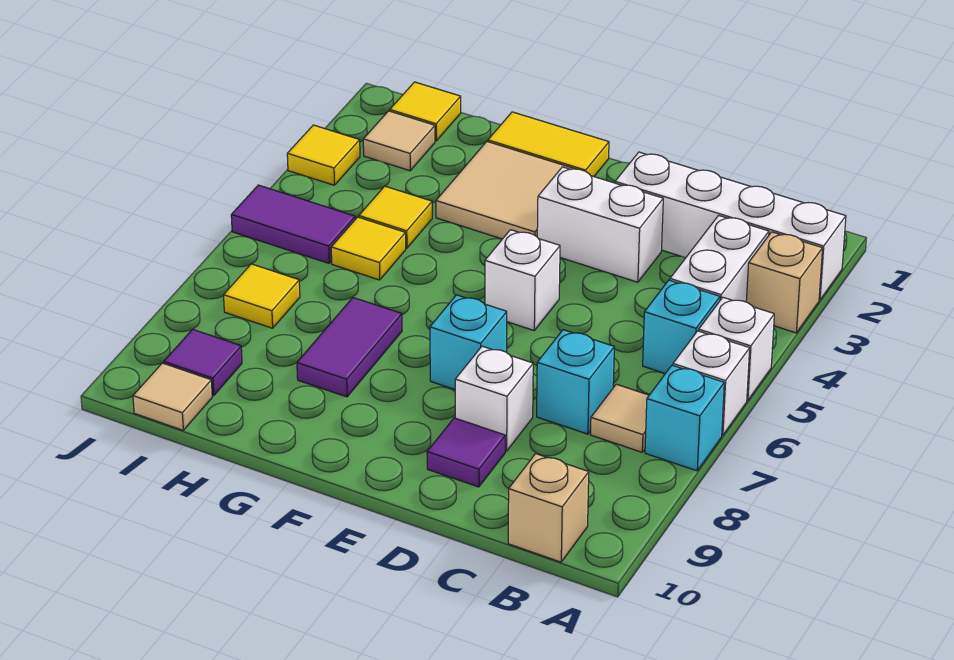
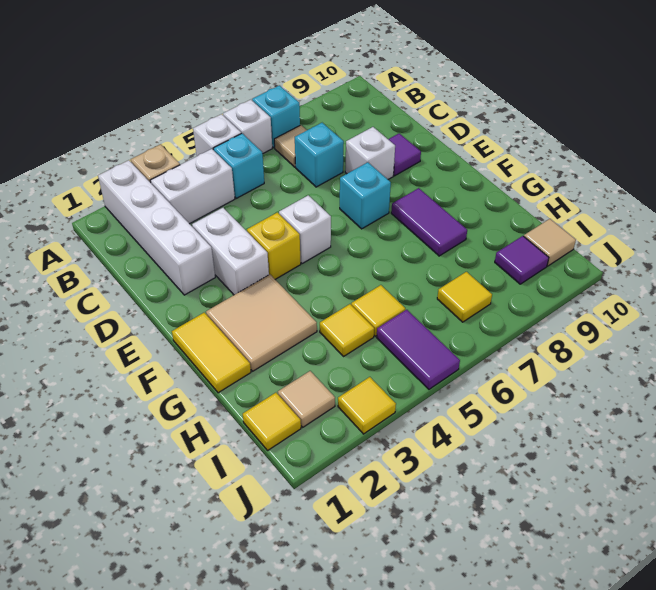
tan brick B10 level 1 -> none
none -> yellow brick E4 level 1
purple tile G7:G8 level 1 -> purple tile F8:G8 level 1

